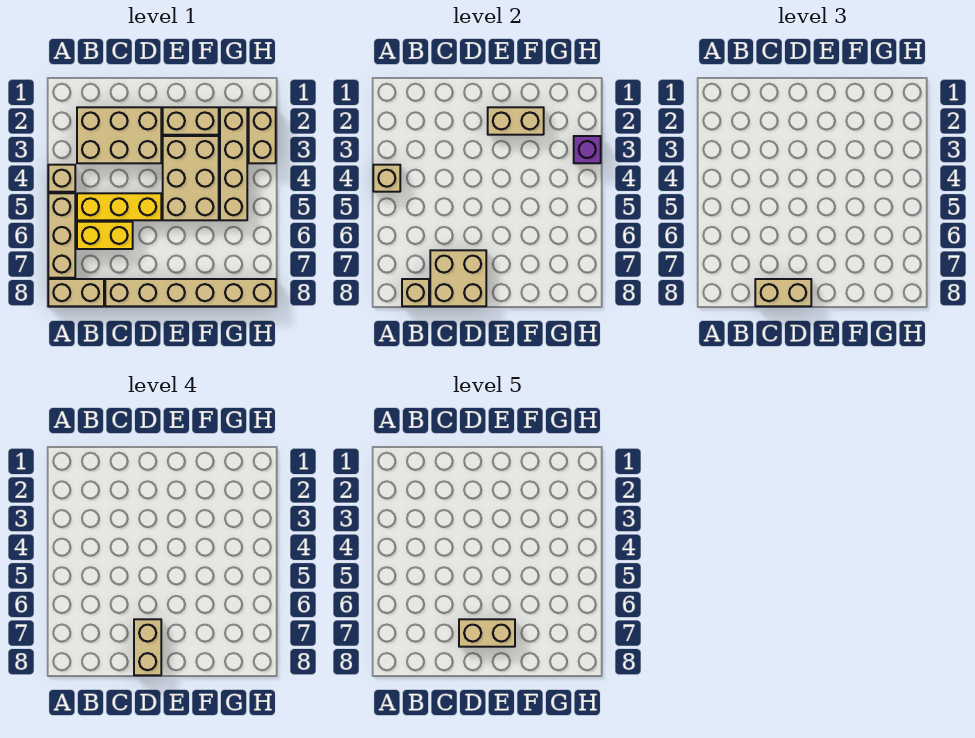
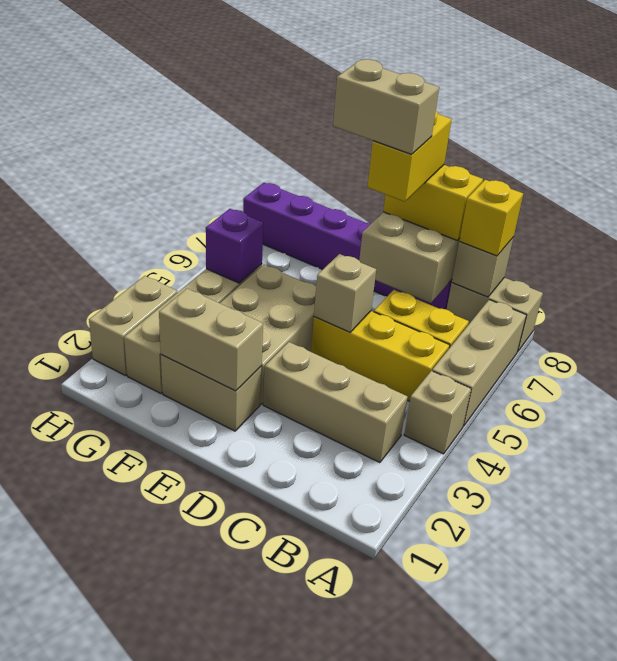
tan brick A4 level 2 -> tan brick D5 level 2
tan brick B2:D3 level 1 -> tan brick B3:D3 level 1
none -> yellow brick B8 level 3
tan brick C8:H8 level 1 -> purple brick C8:H8 level 1
tan brick C8:D8 level 3 -> yellow brick C8:D8 level 3
tan brick D7:D8 level 4 -> yellow brick D7:D8 level 4
purple brick H3 level 2 -> purple brick G5 level 2

